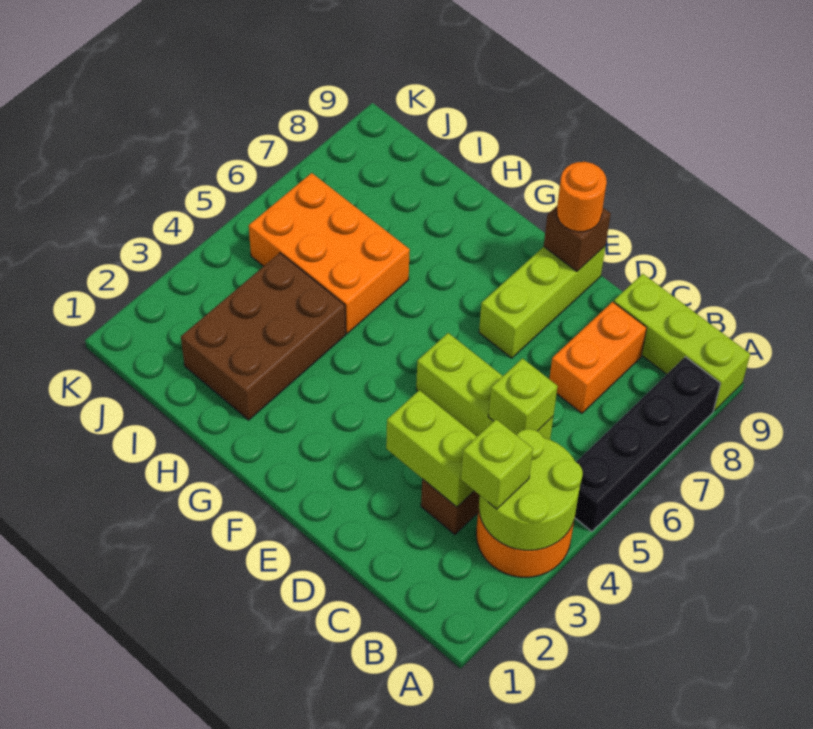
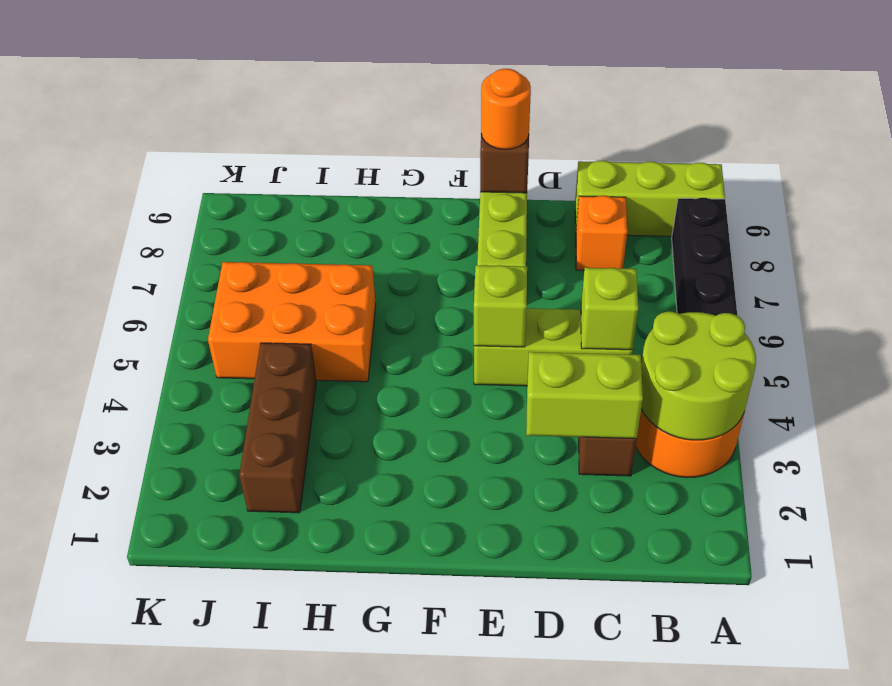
lime brick B3 level 3 -> lime brick E5 level 2
orange brick C7:C8 level 1 -> orange brick C8 level 1
brown brick H2:I4 level 1 -> brown brick I2:I4 level 1

